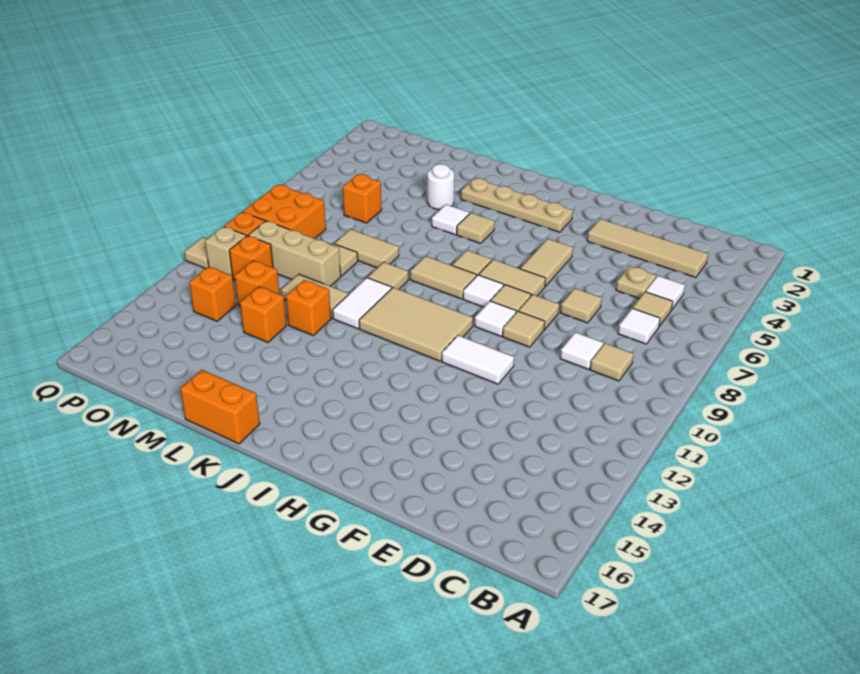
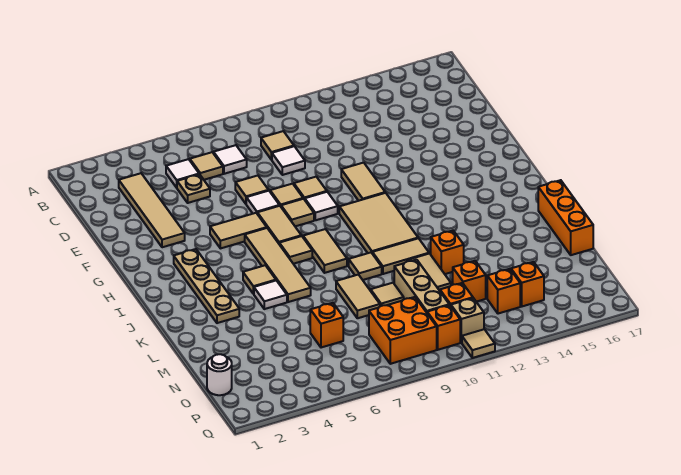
white tile F11:G11 level 1 -> tan tile F11:G11 level 1
none -> tan tile H6:K6 level 1
white tile H8 level 1 -> white tile F7 level 1
white tile K10:K11 level 1 -> tan tile K10:K11 level 1
orange brick K17:L17 level 1 -> orange brick K17:M17 level 1
white round brick L4 level 1 -> white round brick O1 level 1
orange brick M13 level 1 -> orange brick O14 level 1

